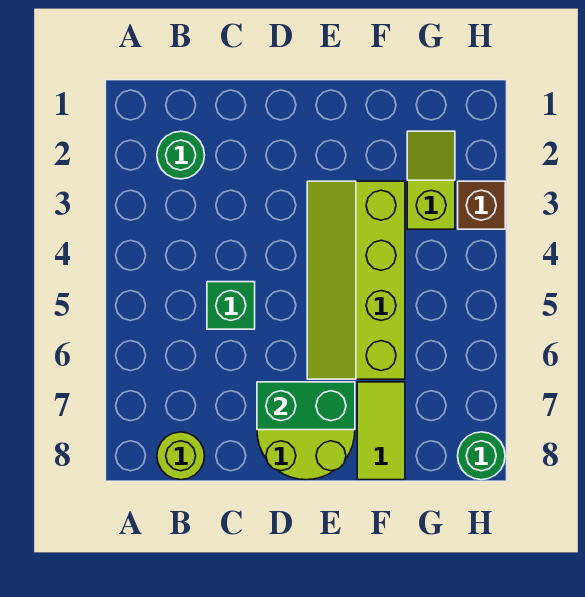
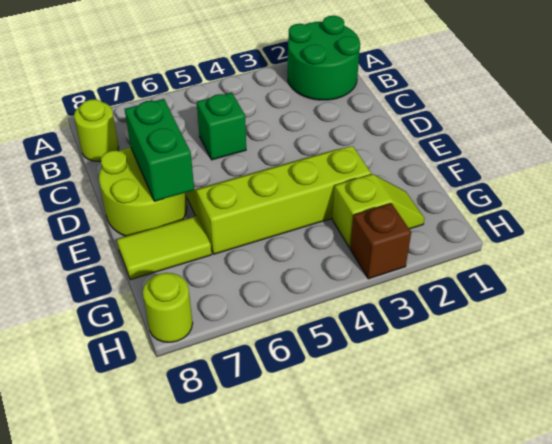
green round brick B2 level 1 -> green round brick A1:B2 level 1
green round brick H8 level 1 -> lime round brick H8 level 1

